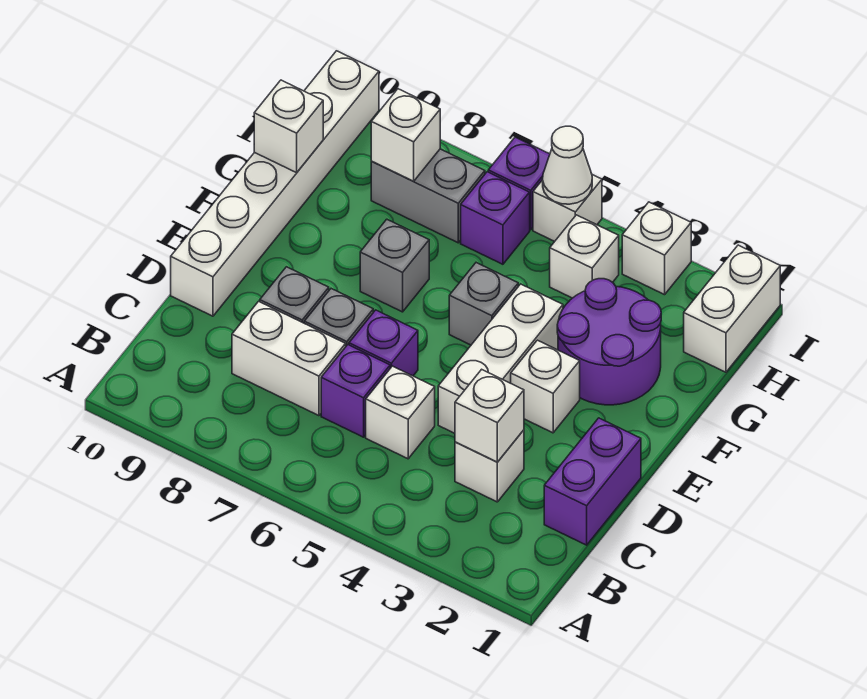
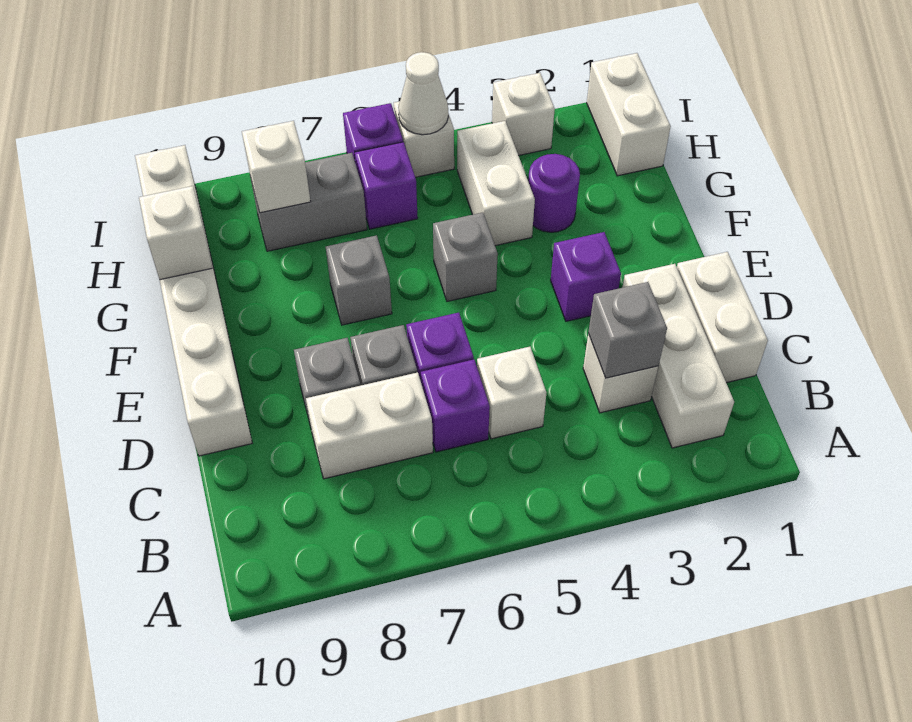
purple brick C1:D1 level 1 -> white brick C1:D1 level 1
white brick C3 level 2 -> grey brick C3 level 2
white brick D4:F4 level 1 -> white brick B2:D2 level 1
white brick E3 level 1 -> purple brick E3 level 1
purple round brick F2:G3 level 1 -> purple round brick G3 level 1
white brick H4 level 1 -> white brick G4:H4 level 1

